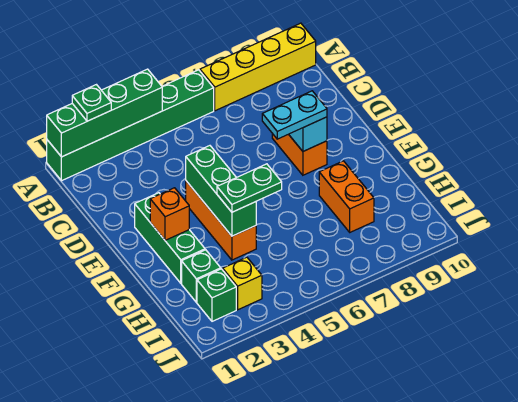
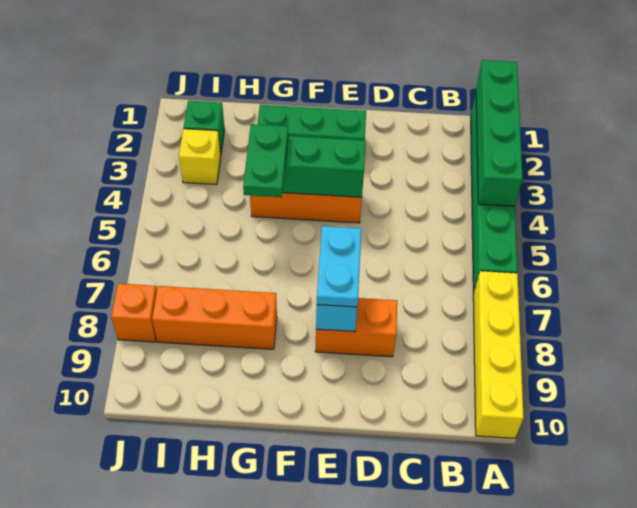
green plate A2 level 3 -> none
orange brick F2 level 2 -> orange brick J8 level 1
orange brick G8:H8 level 1 -> orange brick G8:I8 level 1
green brick H2 level 1 -> none

